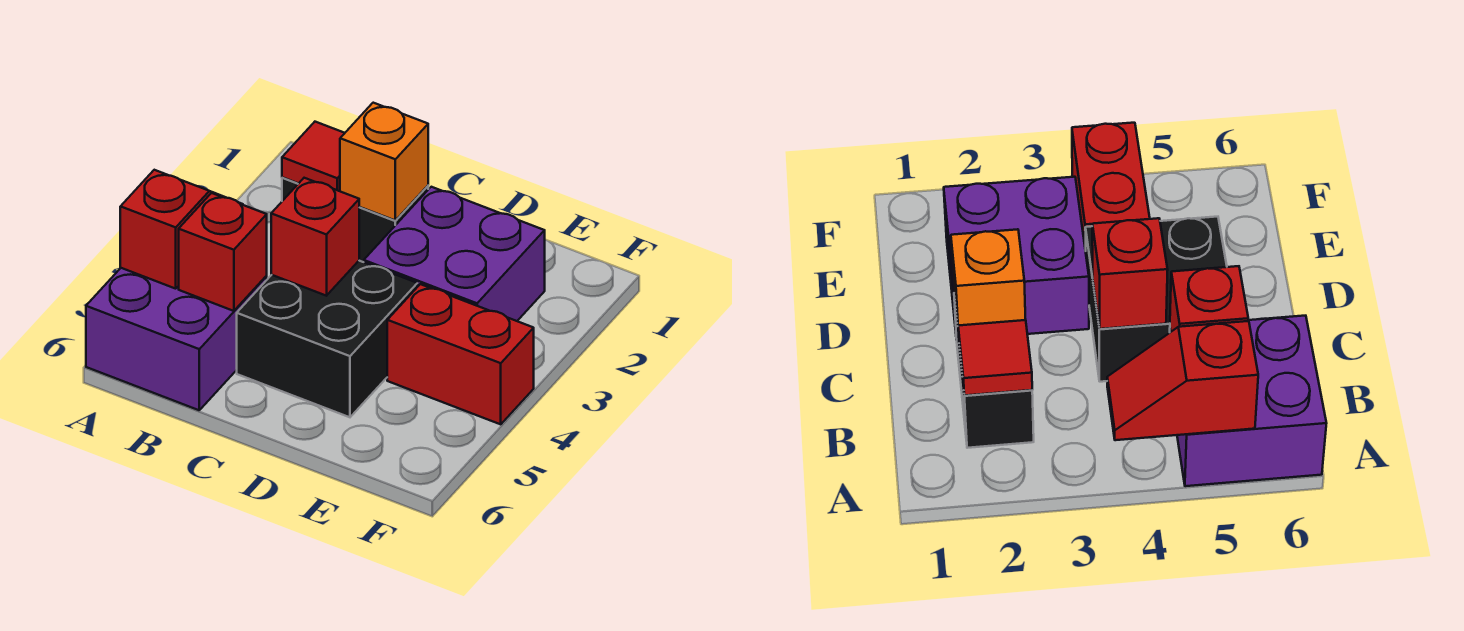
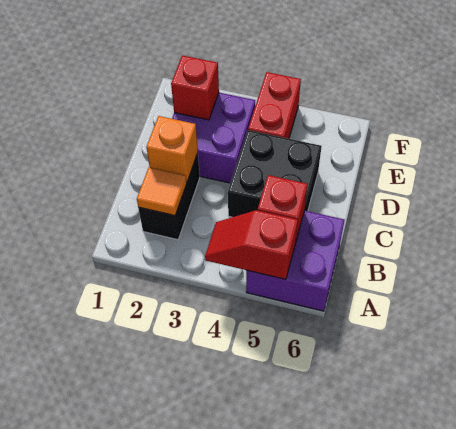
red tile B2 level 2 -> orange tile B2 level 2
red brick C4 level 2 -> red brick E2 level 2

